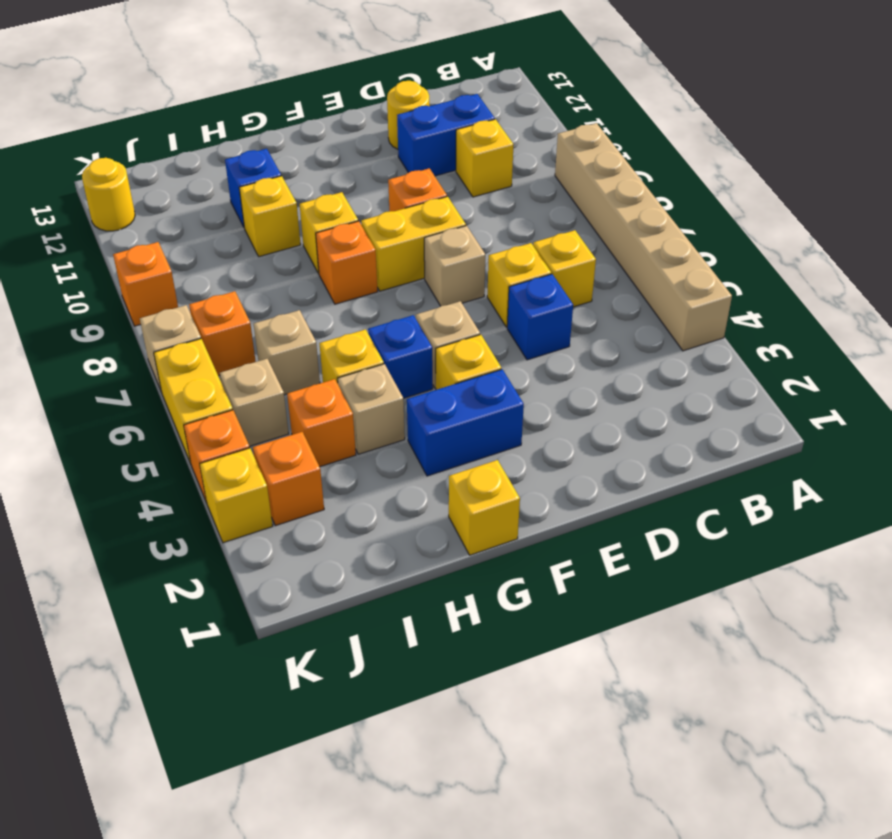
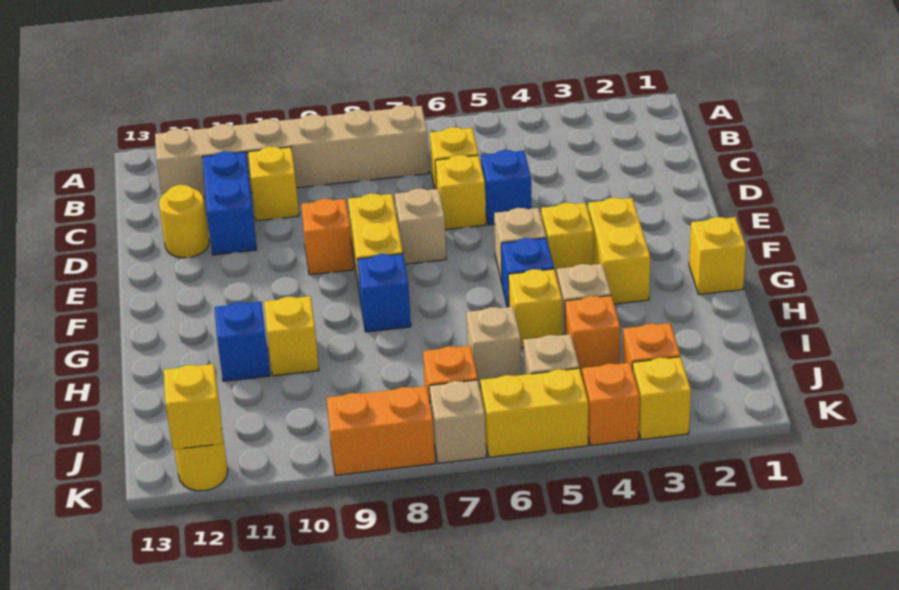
tan brick A4:A9 level 1 -> tan brick B7:B12 level 1
blue brick F3:G3 level 1 -> yellow brick F3:G3 level 1
orange brick G8 level 1 -> blue brick G8 level 1
yellow brick G9 level 1 -> yellow brick K12 level 2
orange brick K9 level 1 -> orange brick K8:K9 level 1

